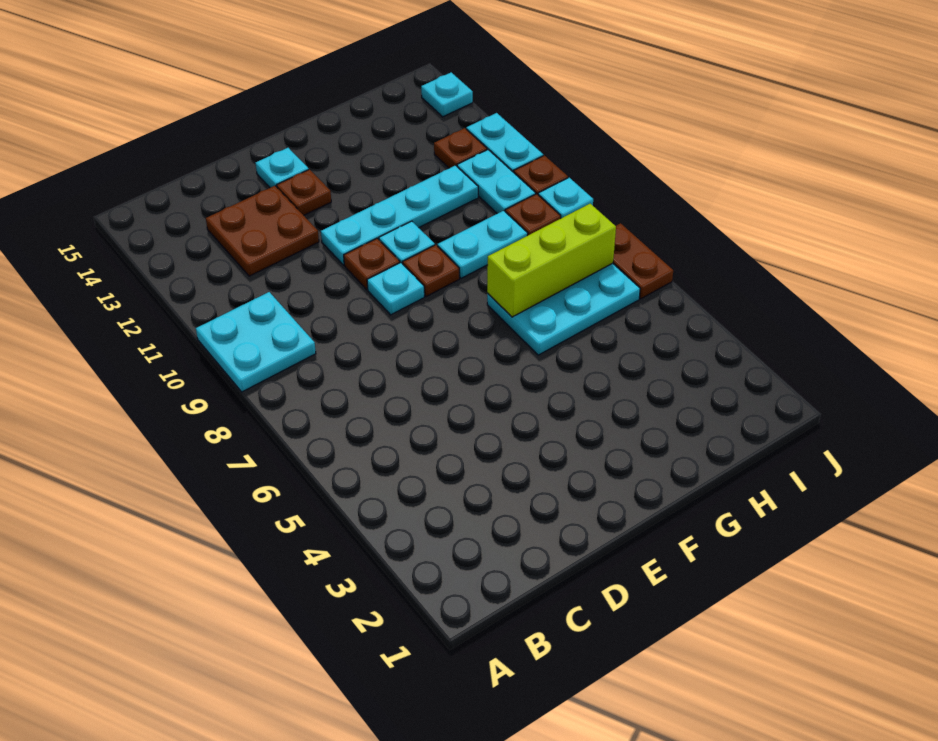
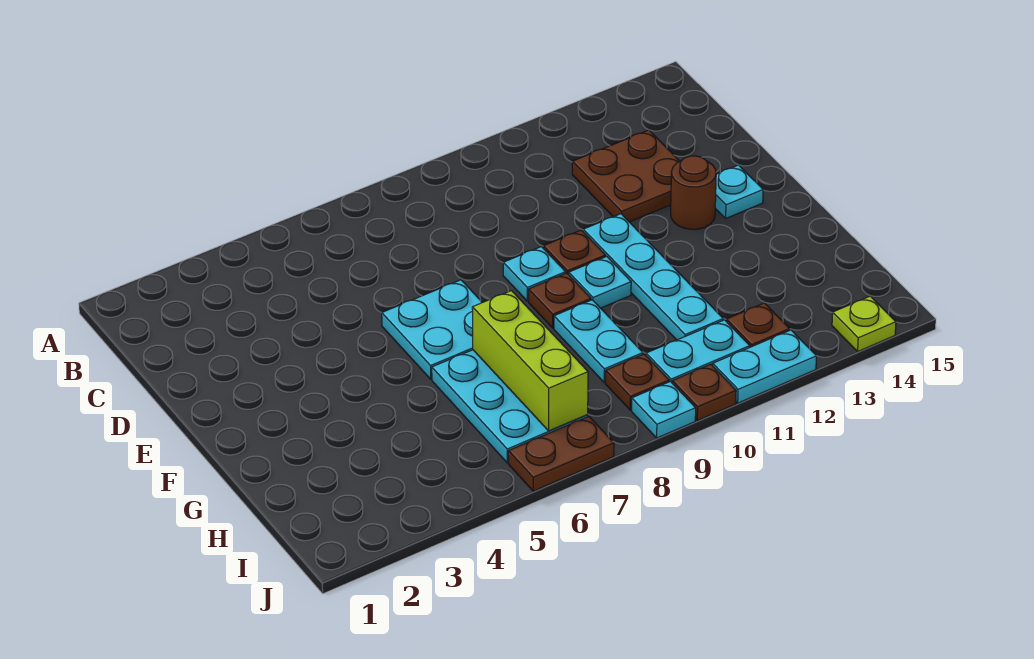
cyan plate A9:B10 level 1 -> cyan plate E6:F7 level 1
brown plate E13 level 1 -> brown round brick E13 level 1
cyan plate J14 level 1 -> lime plate J14 level 1

